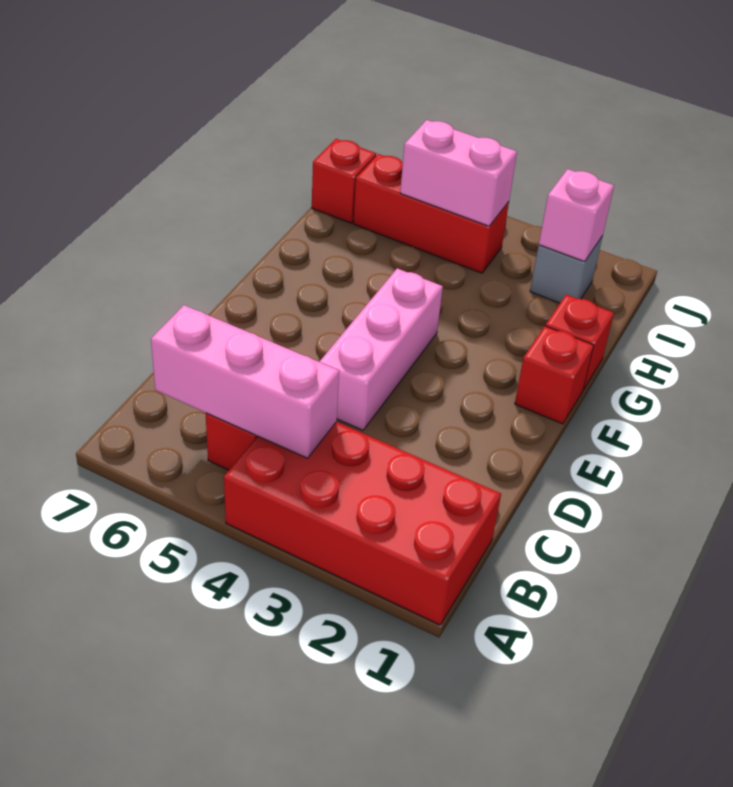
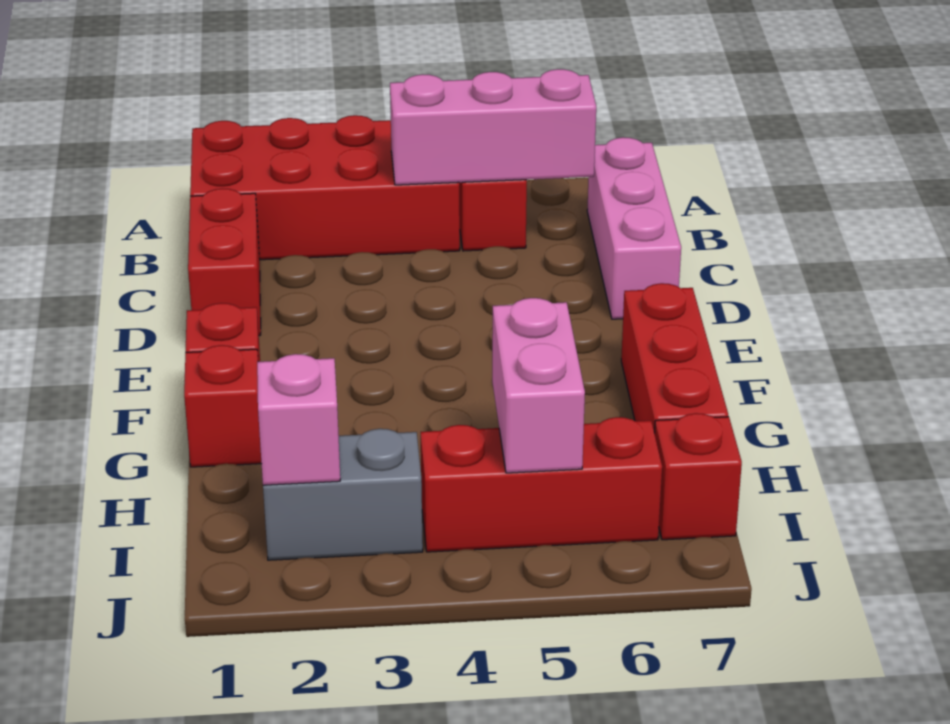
none -> red brick C1:D1 level 1
pink brick D4:F4 level 1 -> pink brick B7:D7 level 1
none -> red brick F7:H7 level 1
grey brick I2 level 1 -> grey brick I2:I3 level 1
pink brick I4:I5 level 2 -> pink brick H5:I5 level 2

